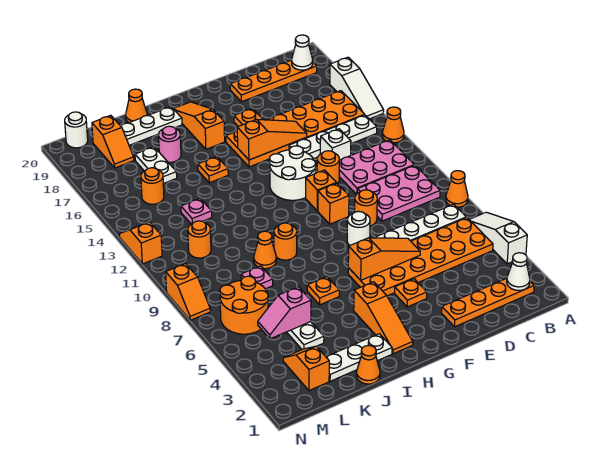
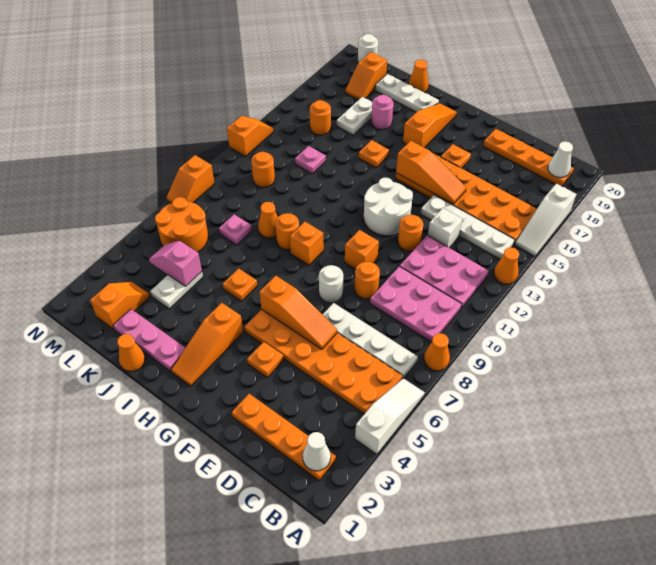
orange brick F11 level 1 -> orange brick H9 level 1
white plate I2:K2 level 1 -> pink plate I2:K2 level 1

